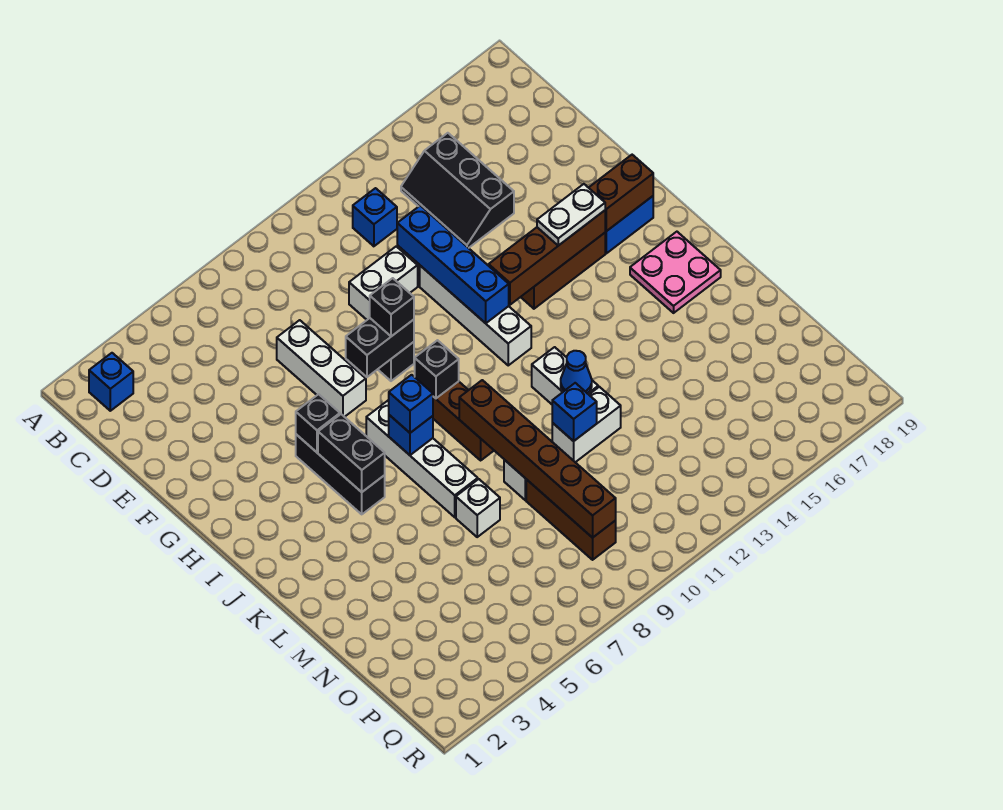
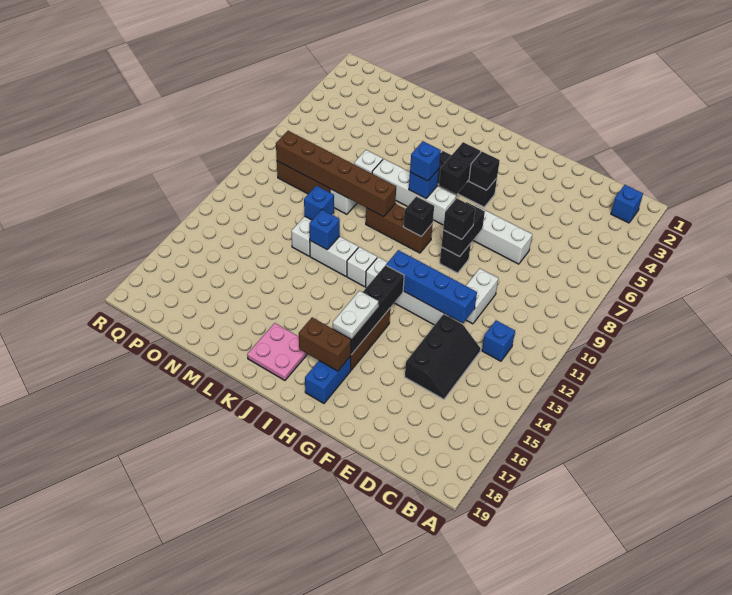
black slope C14:E15 level 1 top 15 -> black slope D13:E15 level 1 top E
brown brick H13:H16 level 2 -> black brick H13:H16 level 2
brown brick H17:H18 level 2 -> brown brick H17:I17 level 2
black brick I5:J5 level 2 -> black brick I5:I6 level 2
none -> white brick J12 level 1
blue cone L12 level 2 -> blue brick L12 level 2

